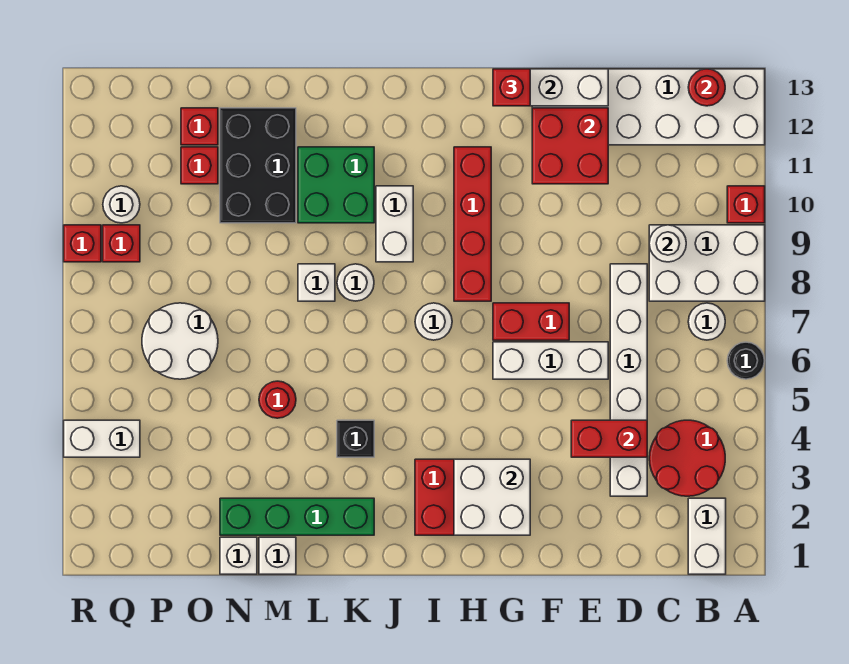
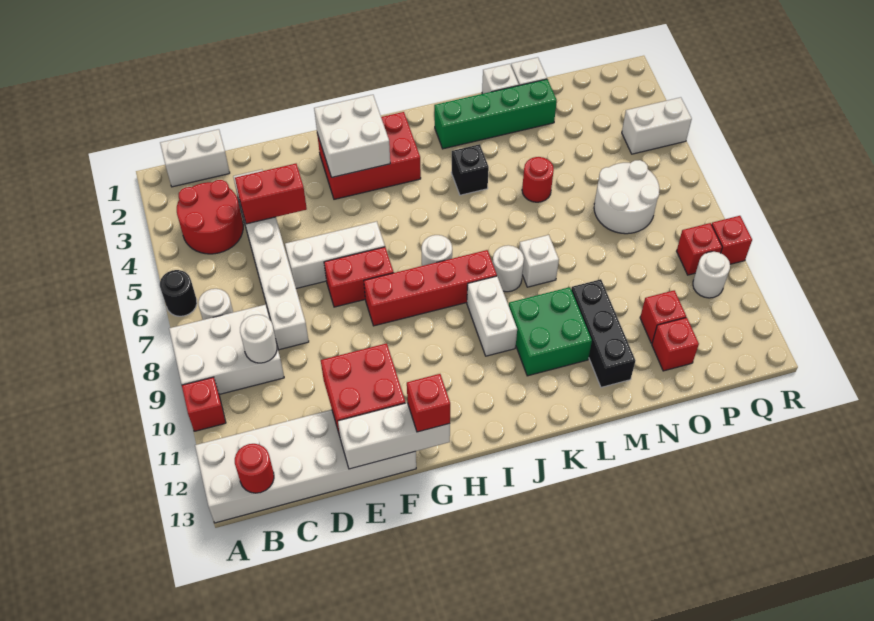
white brick B1:B2 level 1 -> white brick B1:C1 level 1
red brick H8:H11 level 1 -> red brick G8:J8 level 1
black brick M10:N12 level 1 -> black brick M10:M12 level 1

